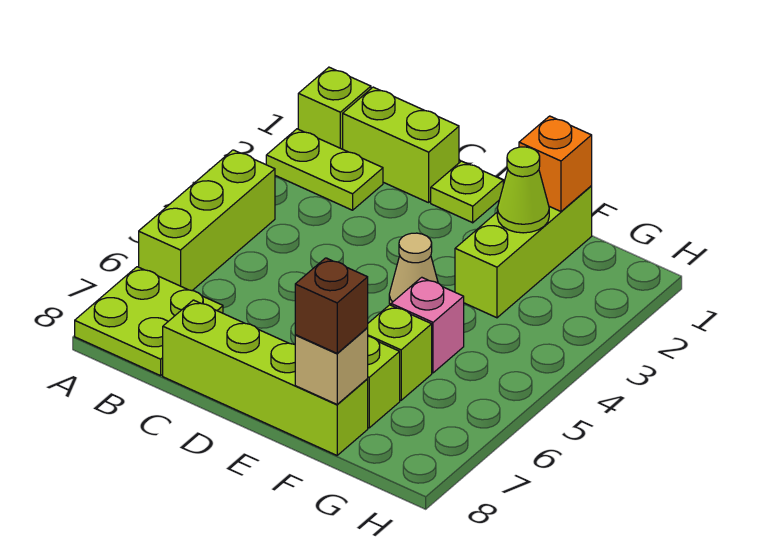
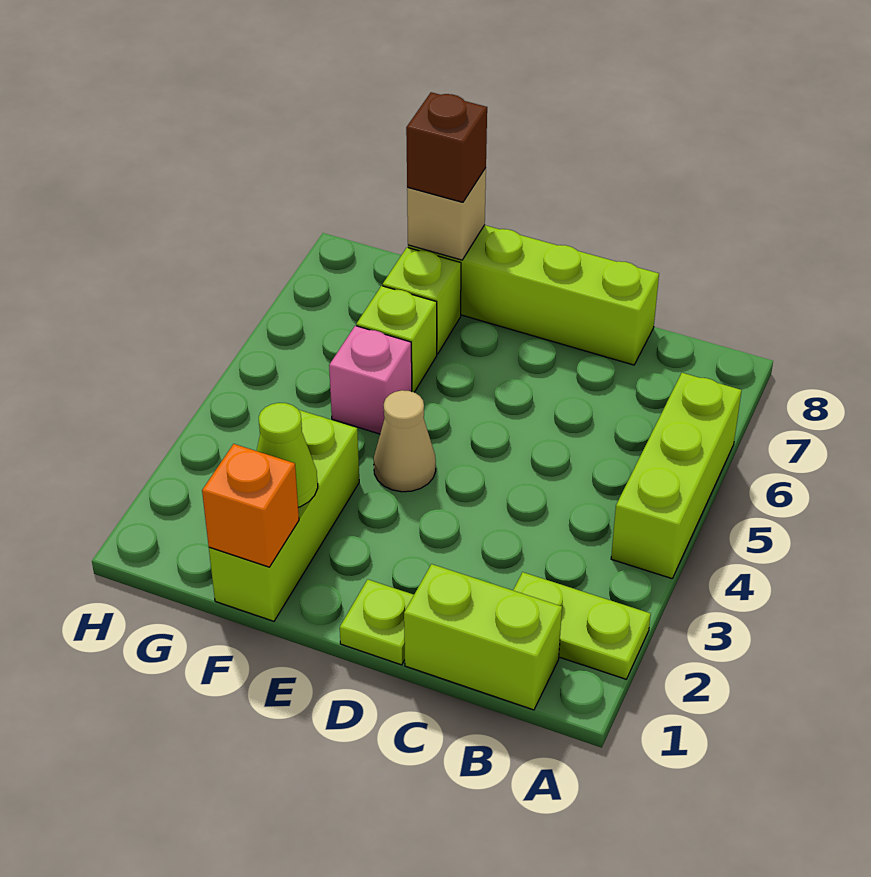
lime brick A1 level 1 -> none
lime plate A7:B8 level 1 -> none

